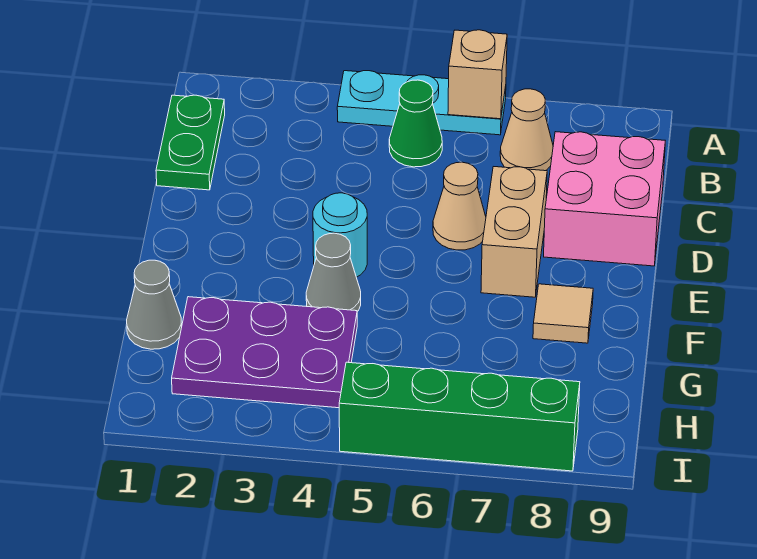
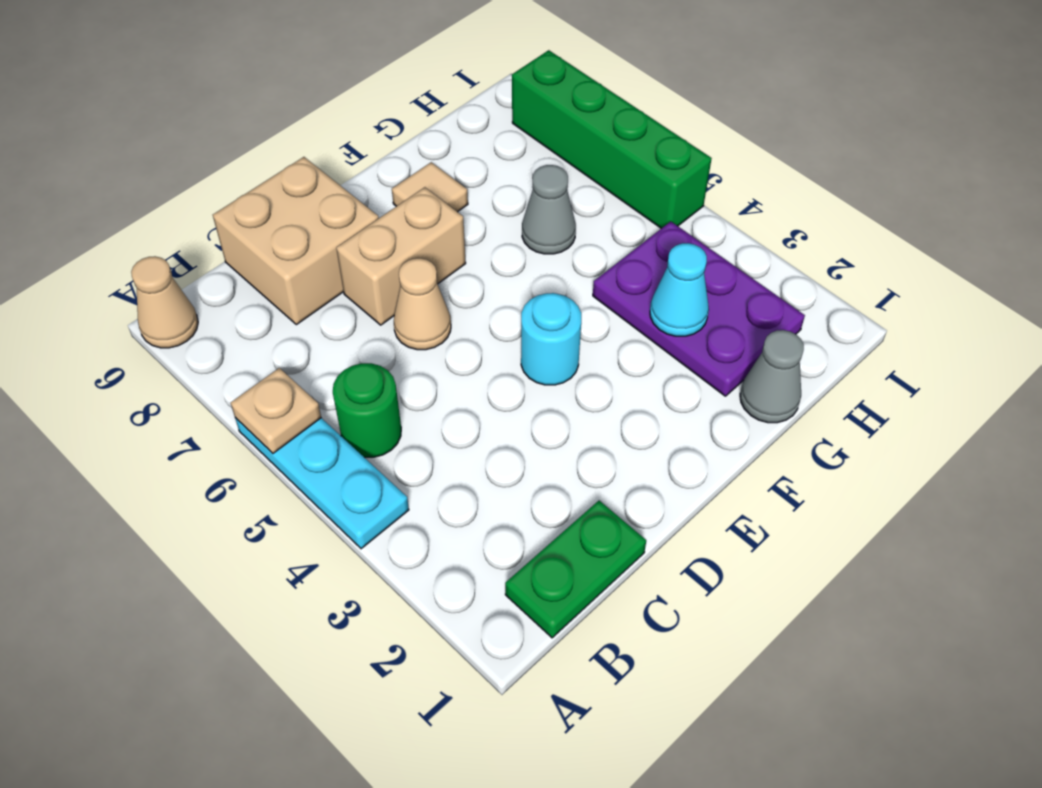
tan brick A6 level 2 -> tan plate A6 level 2
green cone B5 level 1 -> green round brick B5 level 1
tan cone B7 level 1 -> tan cone A9 level 1
pink brick C8:D9 level 1 -> tan brick C8:D9 level 1
grey cone F4 level 1 -> grey cone G6 level 1
none -> cyan cone G3 level 2

